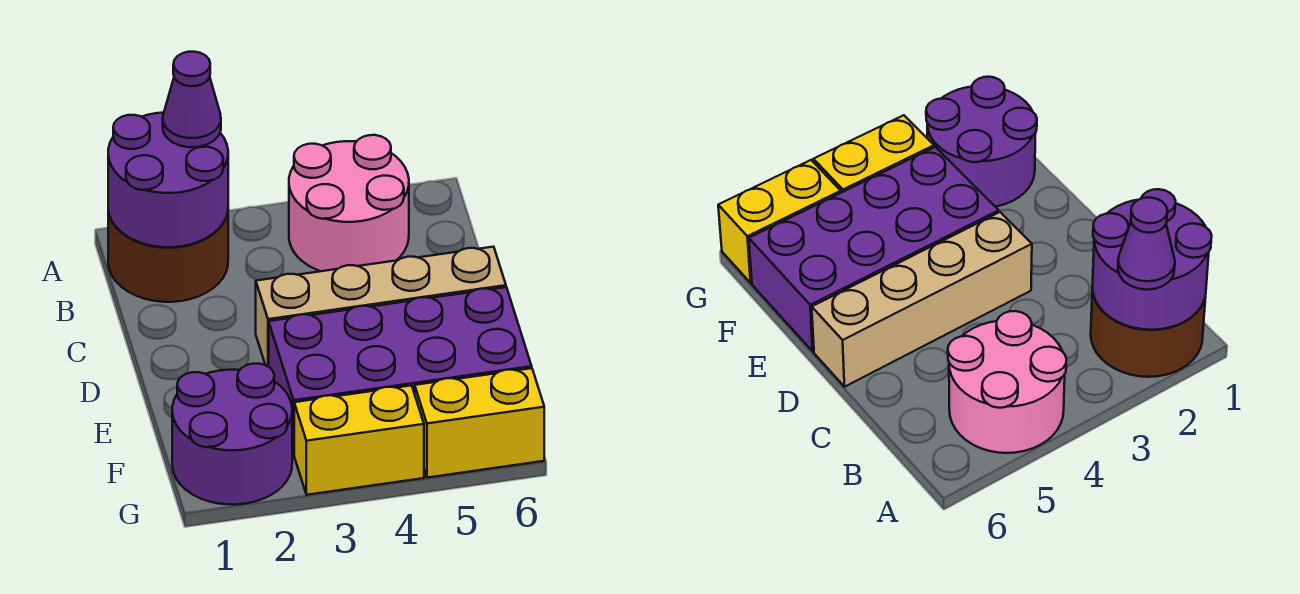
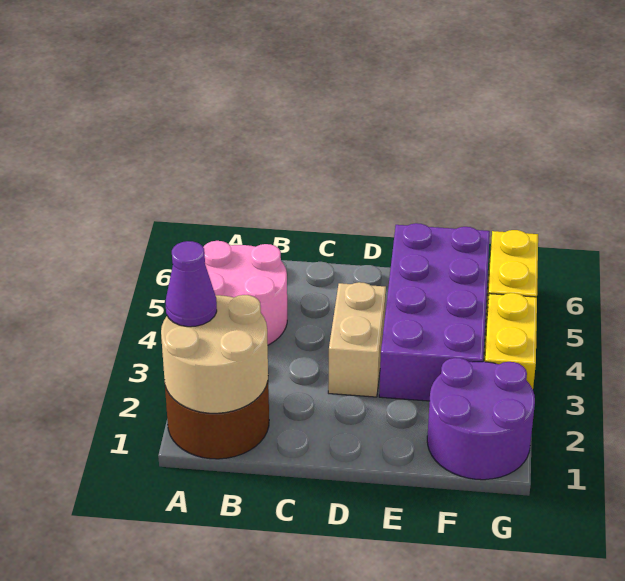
purple round brick A1:B2 level 2 -> tan round brick A1:B2 level 2
tan brick D3:D6 level 1 -> tan brick D3:D4 level 1

